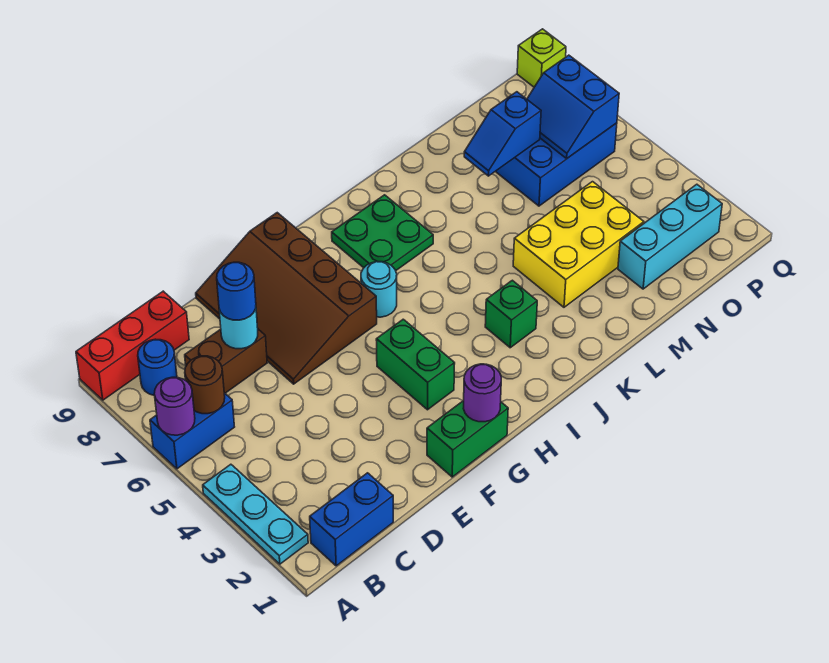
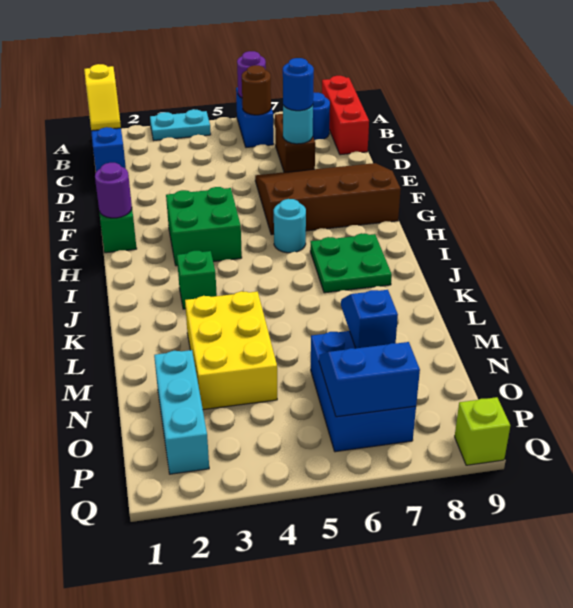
none -> yellow slope A1:B1 level 2 top A
cyan plate A2:A4 level 1 -> cyan plate A3:A4 level 1
green brick G3:G4 level 1 -> green brick G3:H4 level 1

